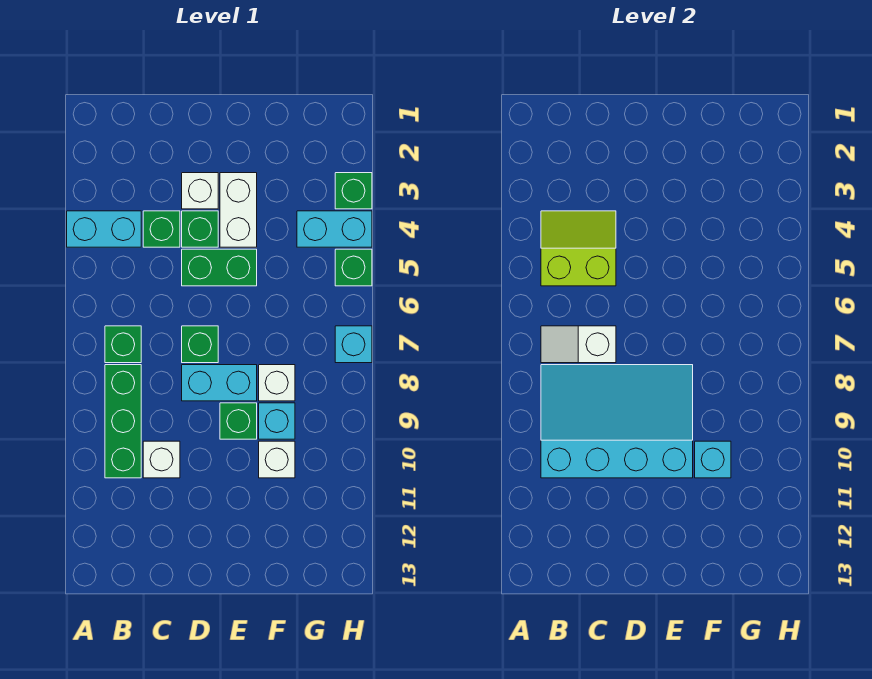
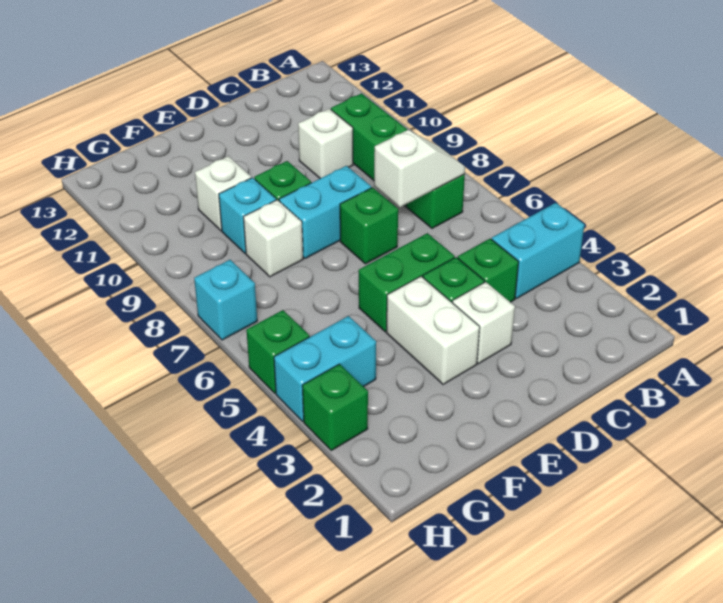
lime slope B4:C5 level 2 top 5 -> none
cyan slope B8:E10 level 2 top 10 -> none
cyan brick F10 level 2 -> none

